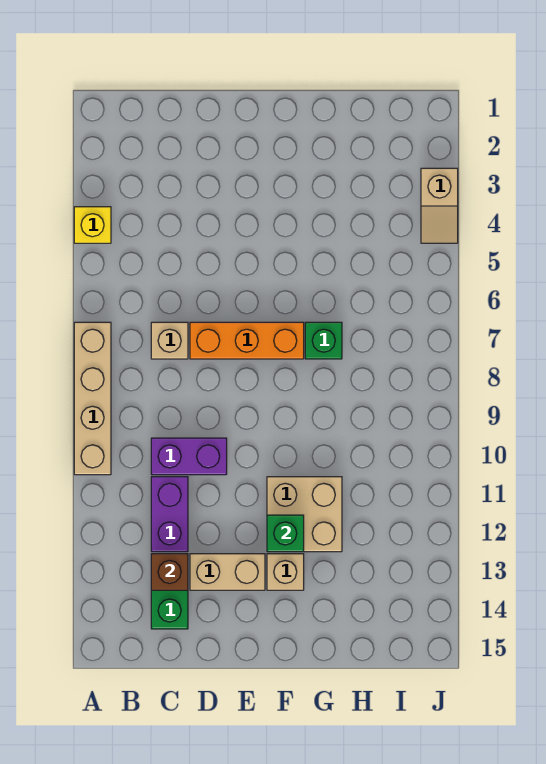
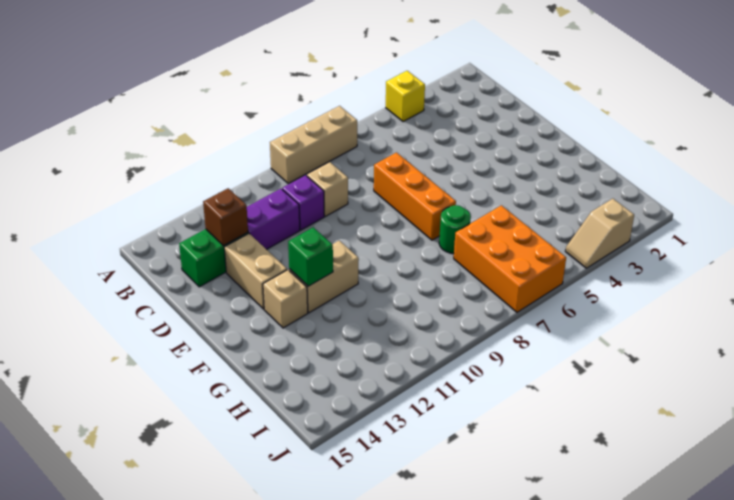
tan brick A7:A10 level 1 -> tan brick A7:A9 level 1
tan brick C7 level 1 -> tan brick C9 level 1
purple brick C10:D10 level 1 -> purple brick C10 level 1
tan brick F11:G12 level 1 -> tan brick F11:F12 level 1
green brick G7 level 1 -> green round brick G7 level 1
none -> orange brick H6:J7 level 1

